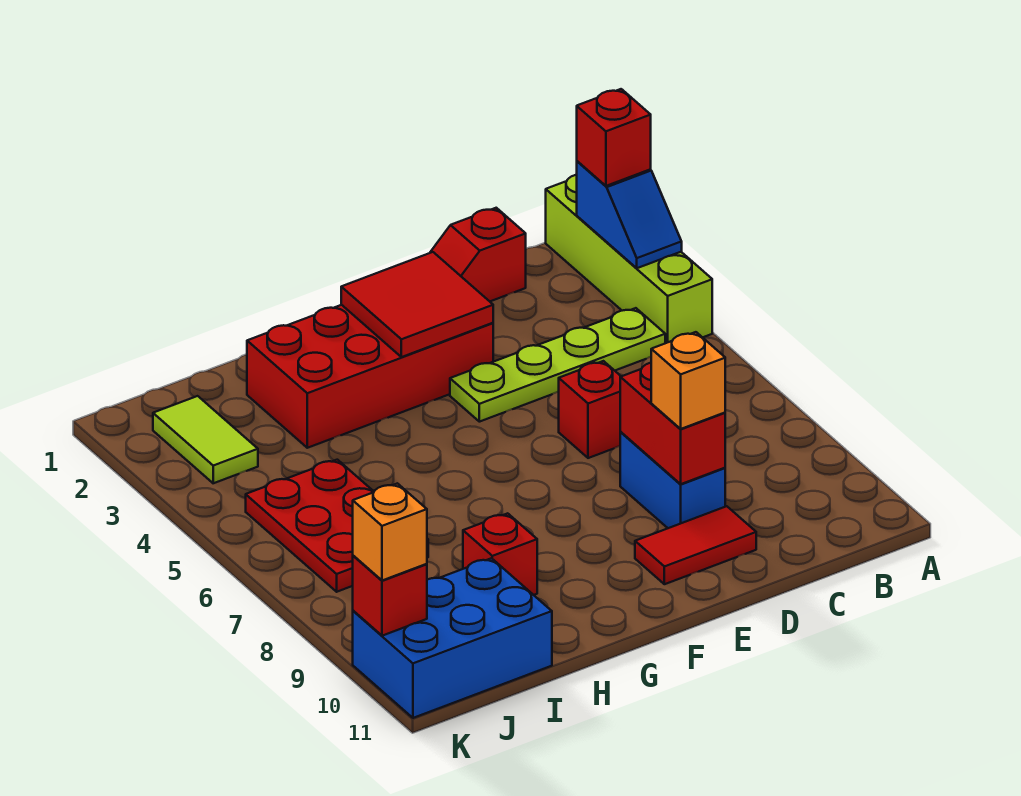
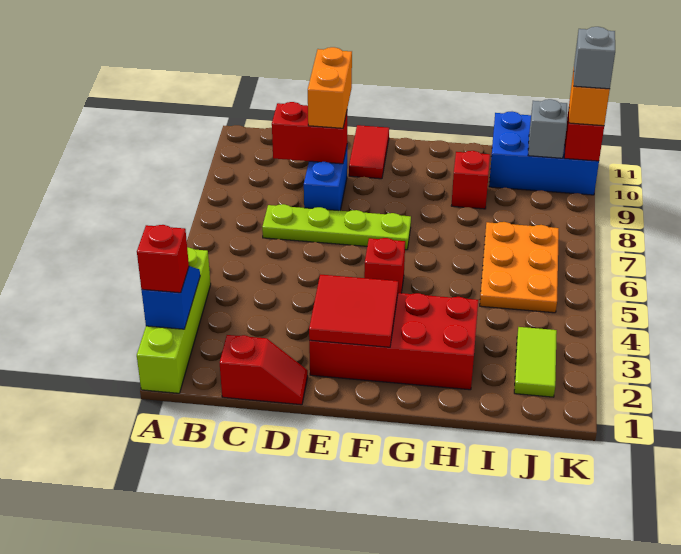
lime plate B4:E4 level 1 -> lime plate C7:F7 level 1
red brick D6 level 1 -> red brick F5 level 1
red brick D8:D9 level 2 -> red brick C9:D9 level 2
orange brick D9 level 3 -> orange brick D9:D10 level 3
red tile D10:E10 level 1 -> red tile E10:E11 level 1
red plate I5:J7 level 1 -> orange plate I5:J7 level 1
none -> grey brick J10 level 2
none -> grey brick K10 level 4

